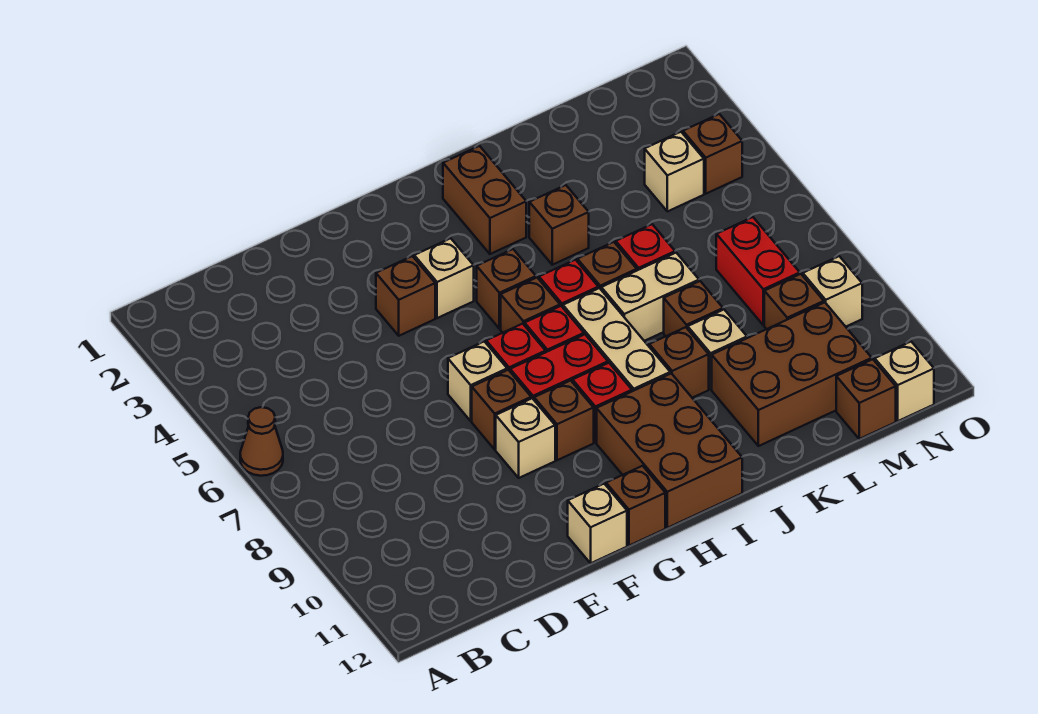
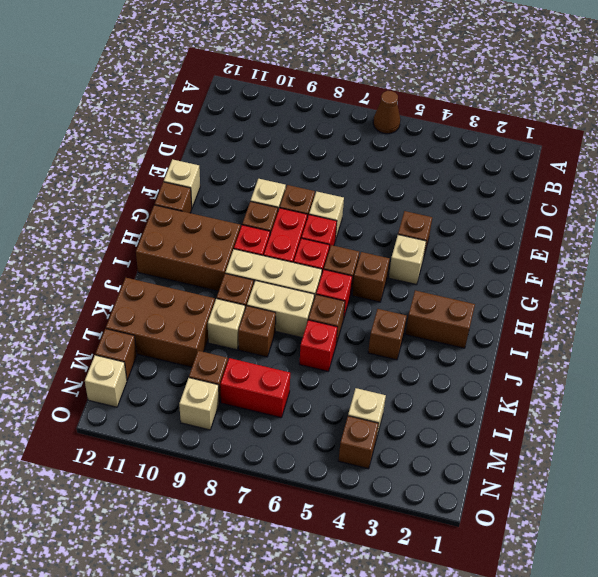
tan brick J7:K7 level 1 -> tan brick J7:J8 level 1
brown brick K10:M11 level 1 -> brown brick K10:L12 level 1

